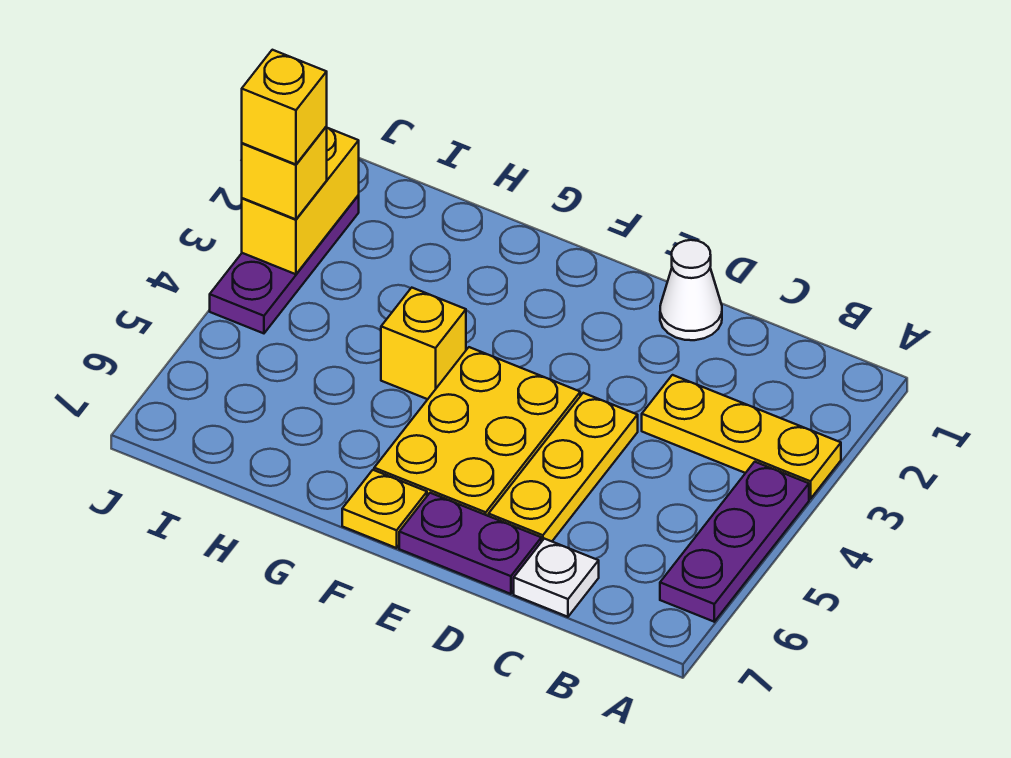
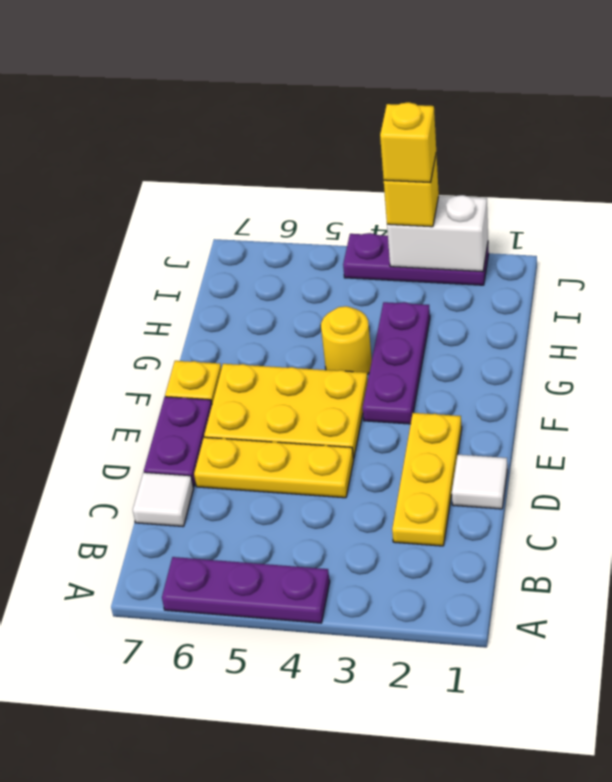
yellow plate A3:C3 level 1 -> yellow plate C2:E2 level 1
white plate C7 level 1 -> white tile C7 level 1
white cone D1 level 1 -> white tile D1 level 1
none -> purple plate F3:H3 level 1
yellow brick G4 level 1 -> yellow round brick G4 level 1
yellow brick J2:J3 level 2 -> white brick J2:J3 level 2

